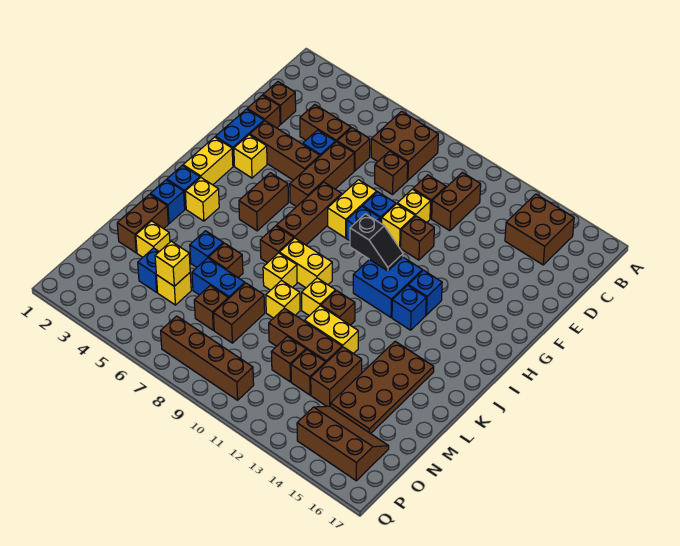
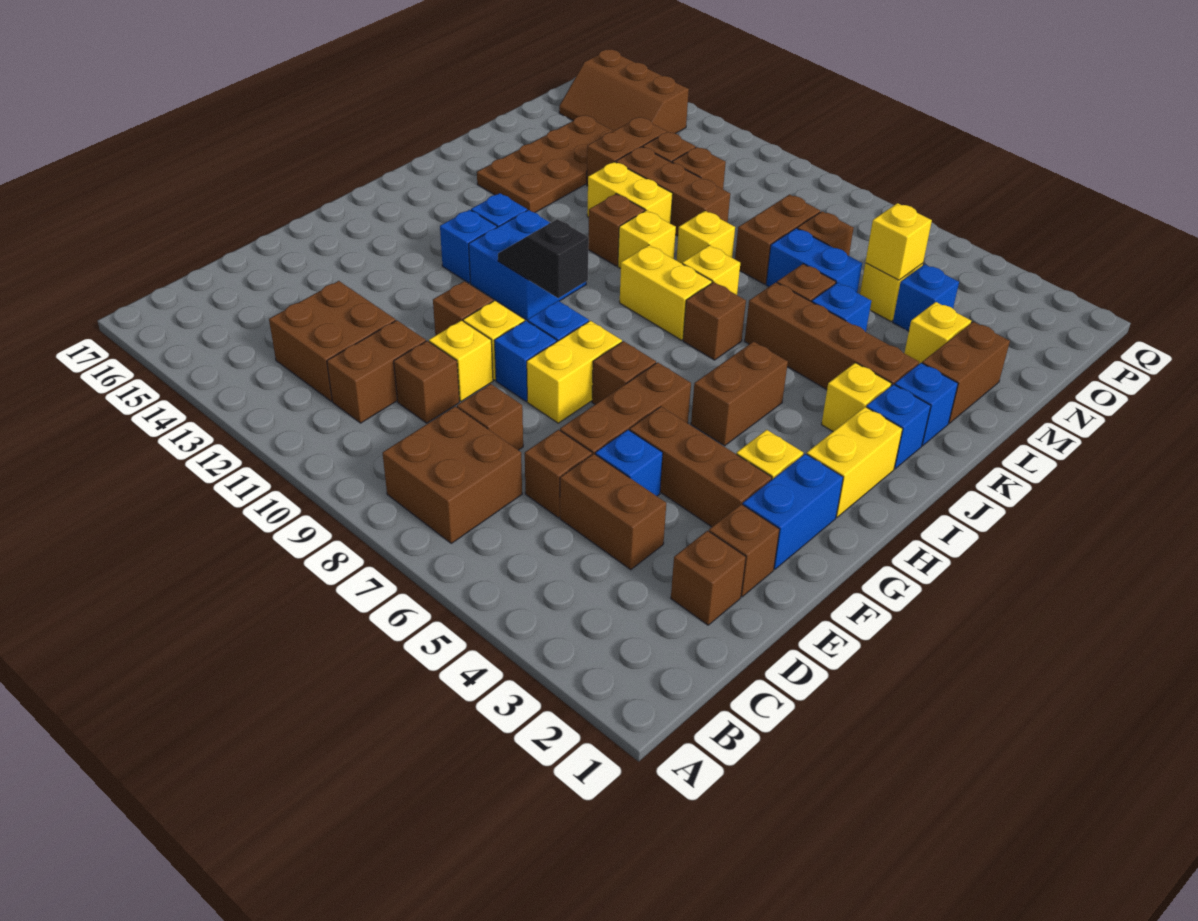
brown brick B14:C15 level 1 -> brown brick C12:D13 level 1
brown brick G7:I7 level 1 -> brown brick G7 level 1
brown brick P7:P10 level 1 -> brown brick K3:K6 level 1

